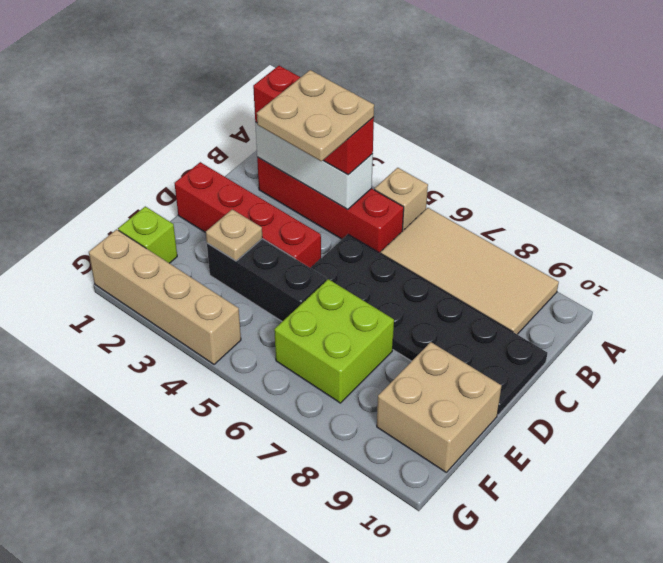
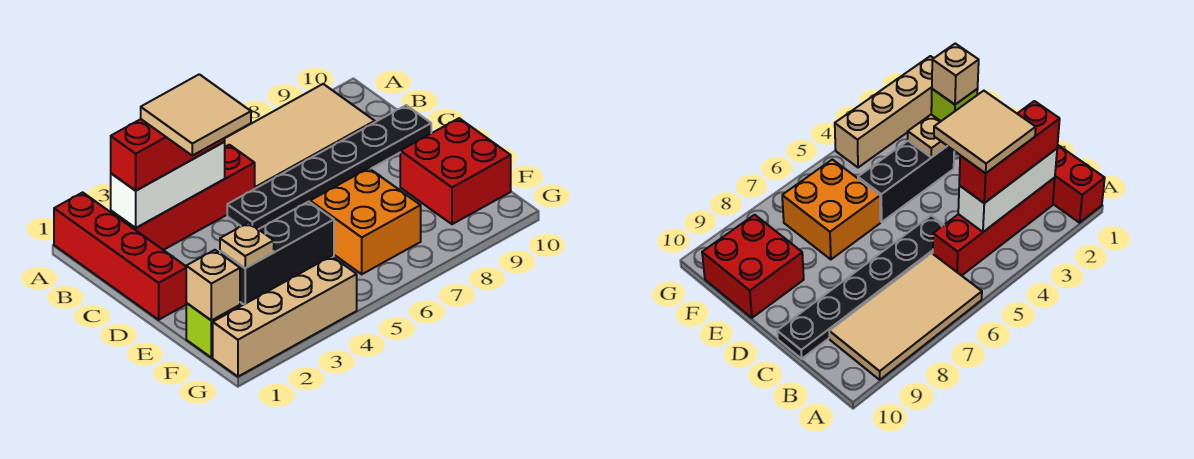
tan brick A5 level 1 -> tan brick F1 level 2
tan plate B3:C4 level 4 -> tan tile B3:C4 level 4
black plate C5:D10 level 1 -> black plate C5:C10 level 1
red brick D1:D4 level 1 -> red brick A1:D1 level 1
lime brick E6:F7 level 1 -> orange brick E6:F7 level 1
tan brick E9:F10 level 1 -> red brick E9:F10 level 1

